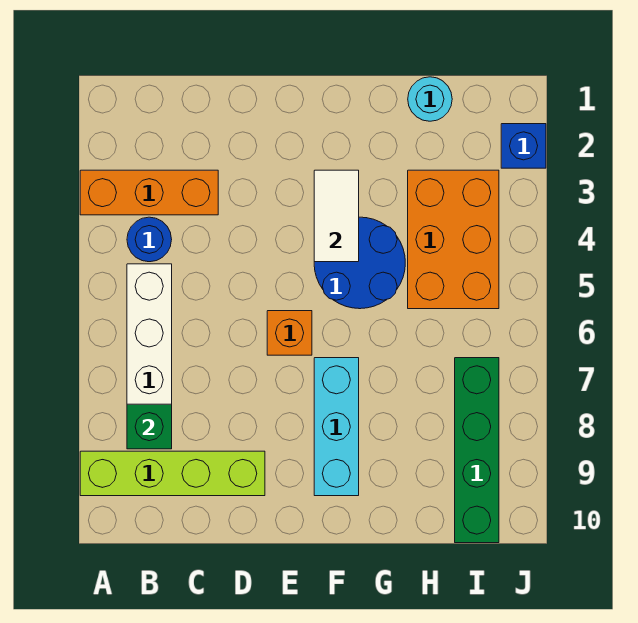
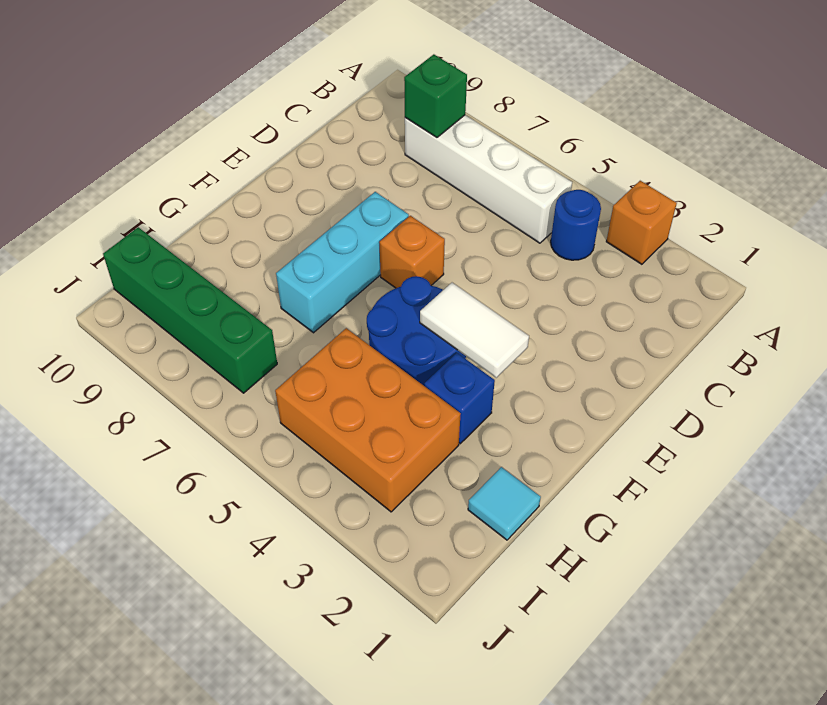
orange brick A3:C3 level 1 -> orange brick A3 level 1
lime brick A9:D9 level 1 -> none
cyan brick F7:F9 level 1 -> cyan brick E7:G7 level 1
cyan round brick H1 level 1 -> cyan tile H1 level 1
blue brick J2 level 1 -> blue brick G3 level 1

